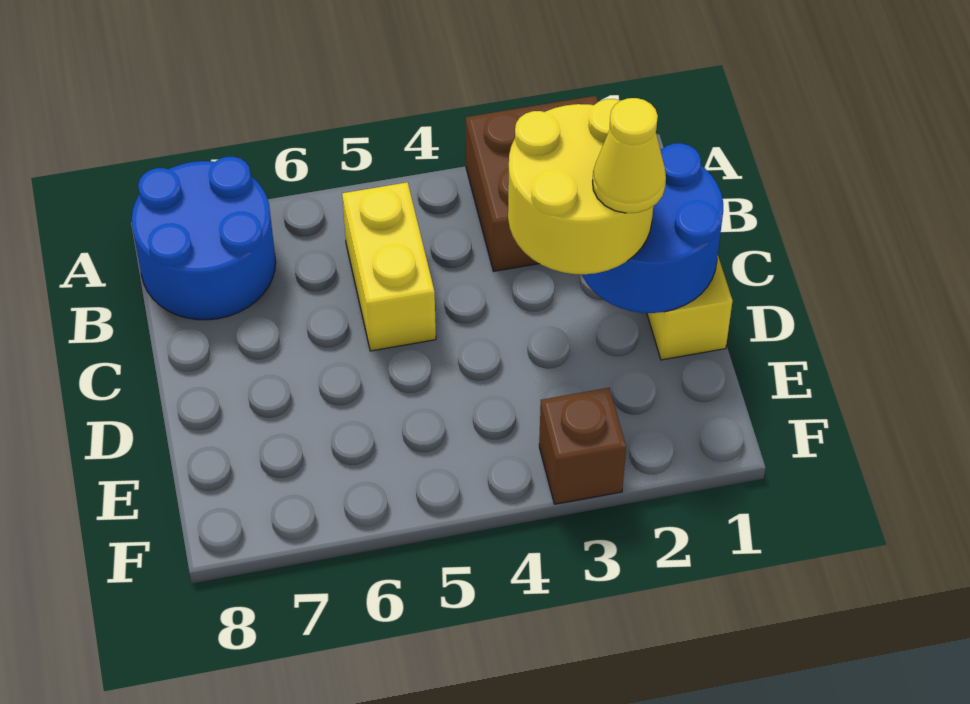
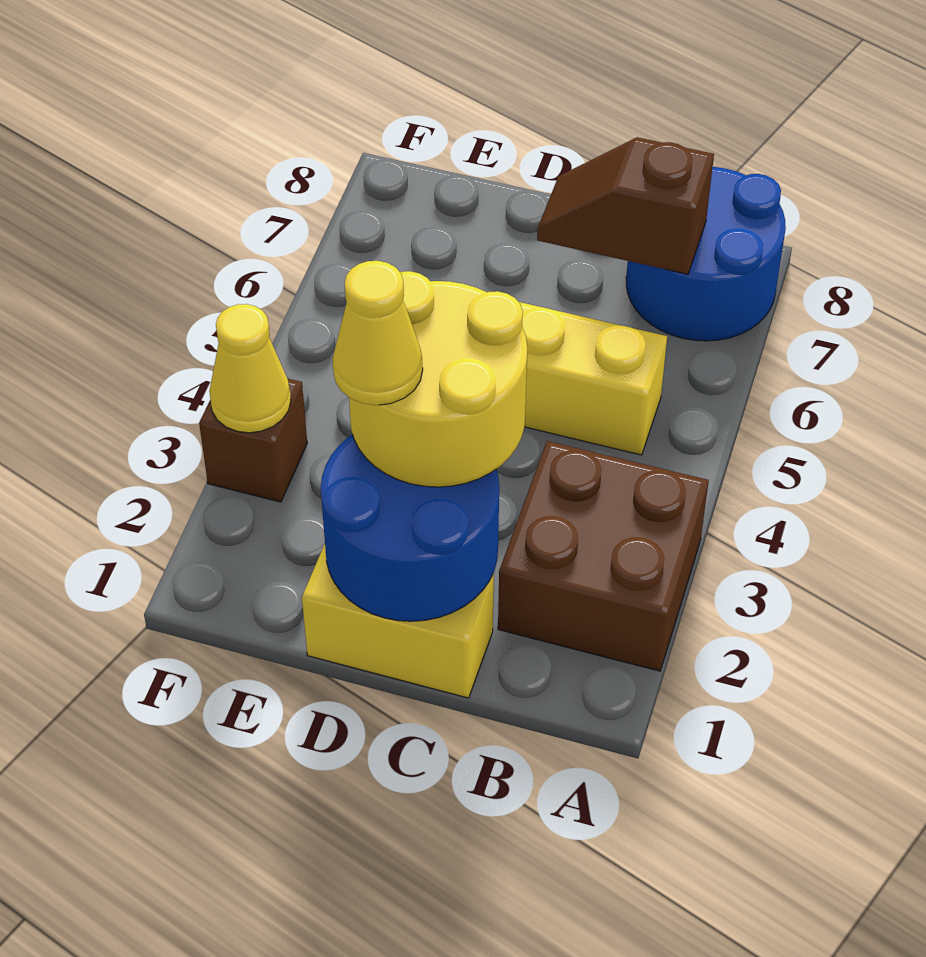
none -> brown slope B7:C7 level 2 top B
none -> yellow cone F3 level 2

